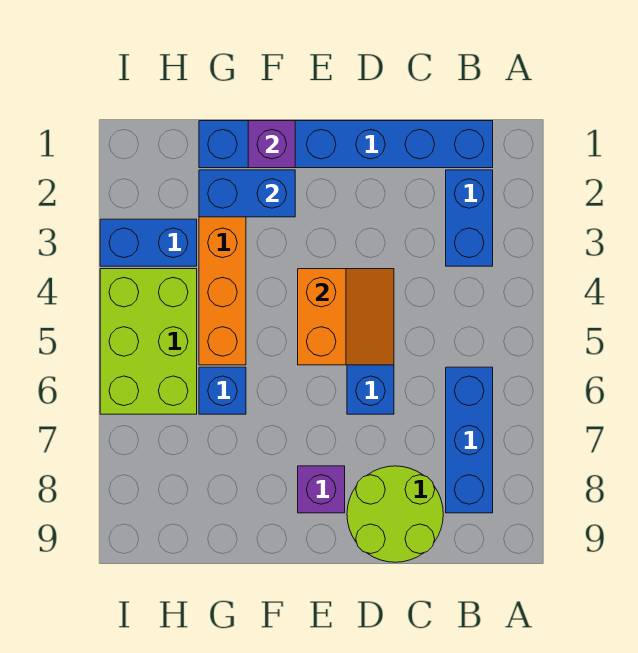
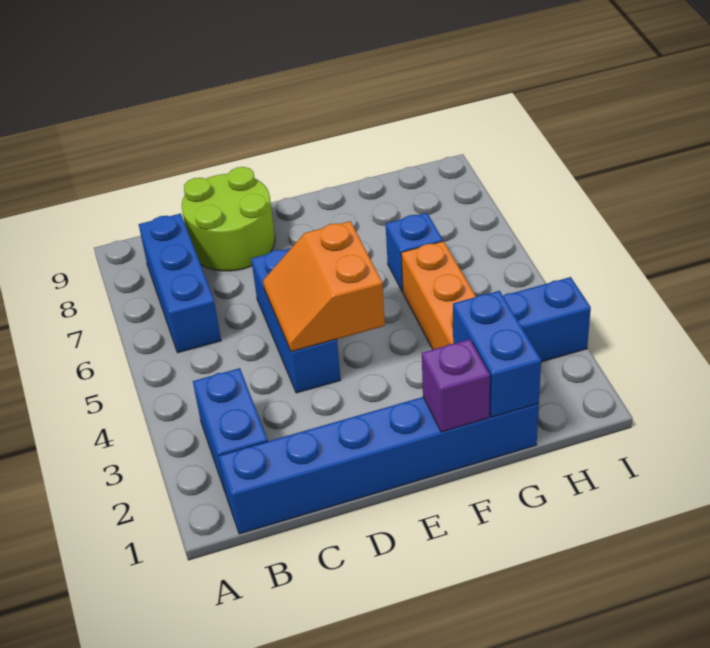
purple brick E8 level 1 -> none
blue brick F2:G2 level 2 -> blue brick G1:G2 level 2
lime brick H4:I6 level 1 -> none

